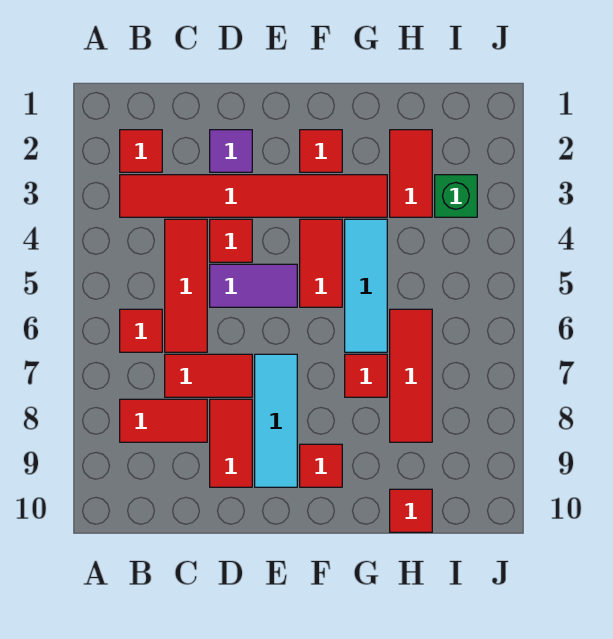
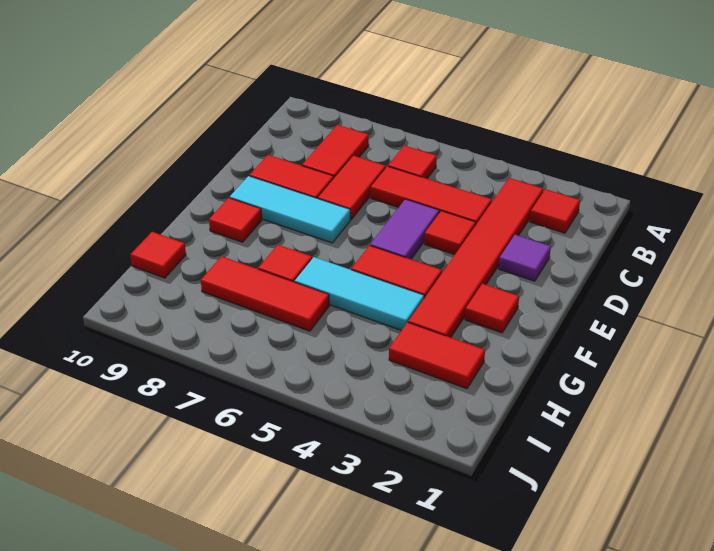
green brick I3 level 1 -> none

